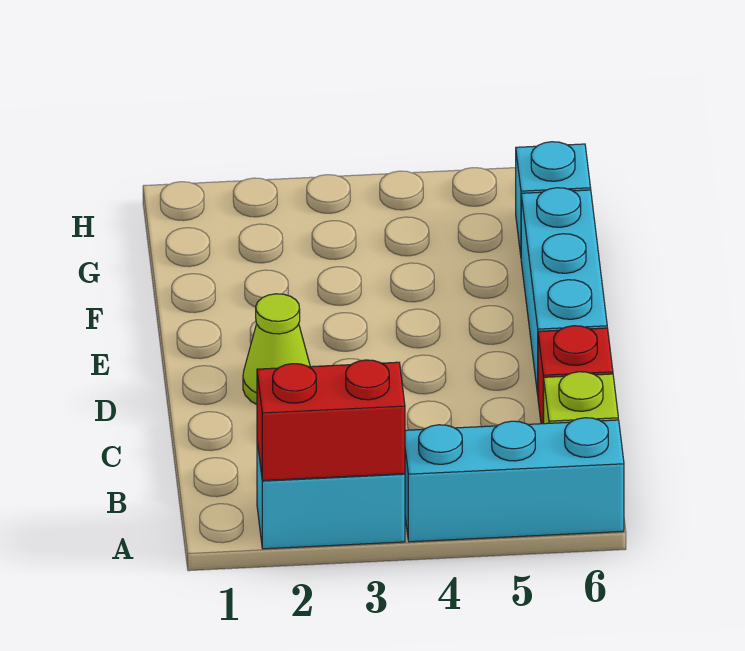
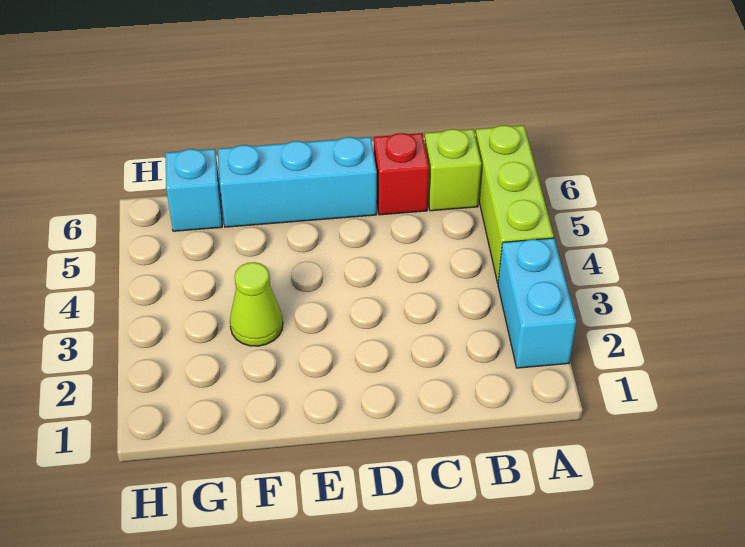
red brick A2:A3 level 2 -> none
cyan brick A4:A6 level 1 -> lime brick A4:A6 level 1
lime cone D2 level 1 -> lime cone F3 level 1

